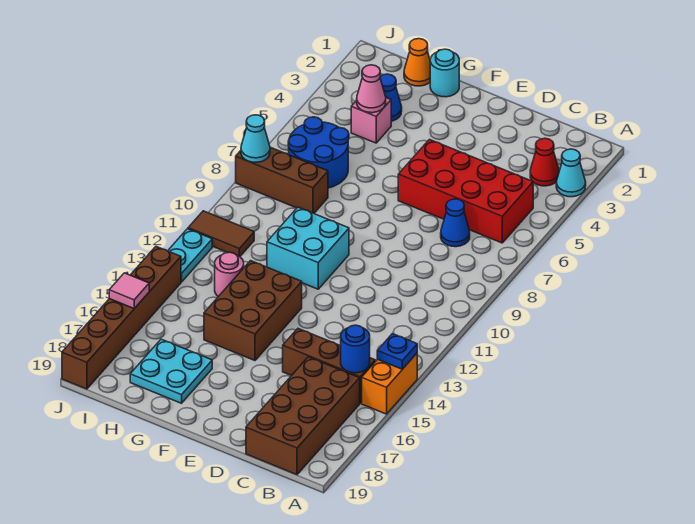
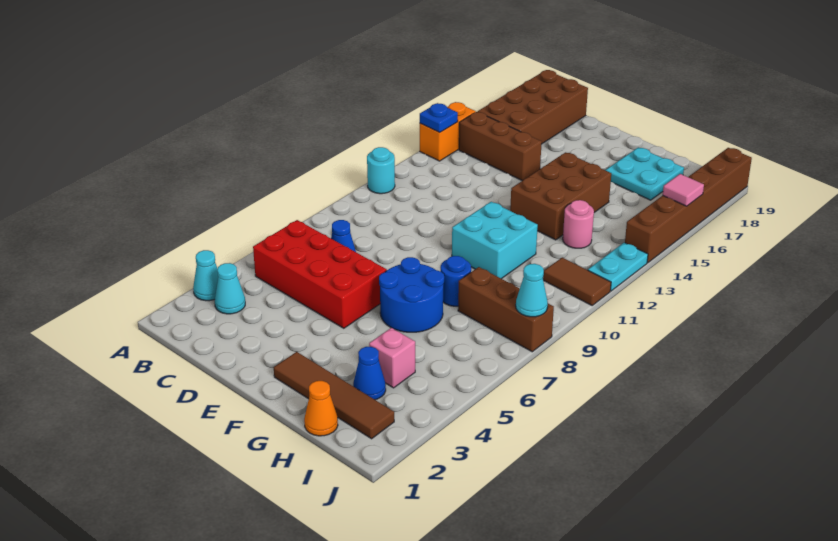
red cone B3 level 1 -> cyan cone B3 level 1
blue round brick B15 level 2 -> blue round brick G8 level 1
none -> brown tile F2:I2 level 1
cyan round brick G1 level 1 -> cyan round brick A11 level 1
pink cone H4 level 2 -> none
blue round brick H6:I7 level 1 -> blue round brick F6:G7 level 1

